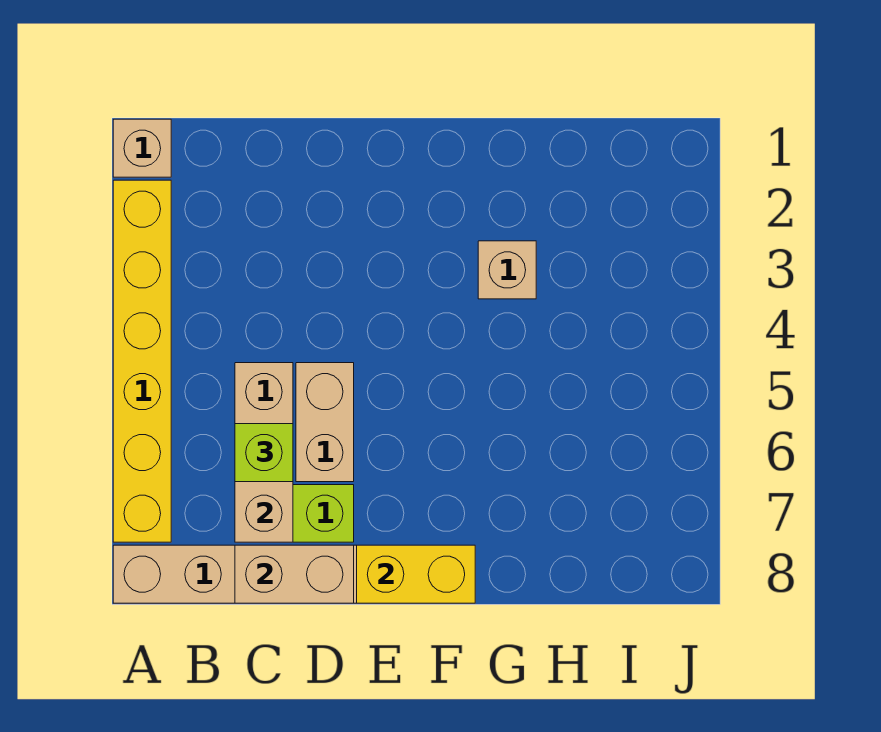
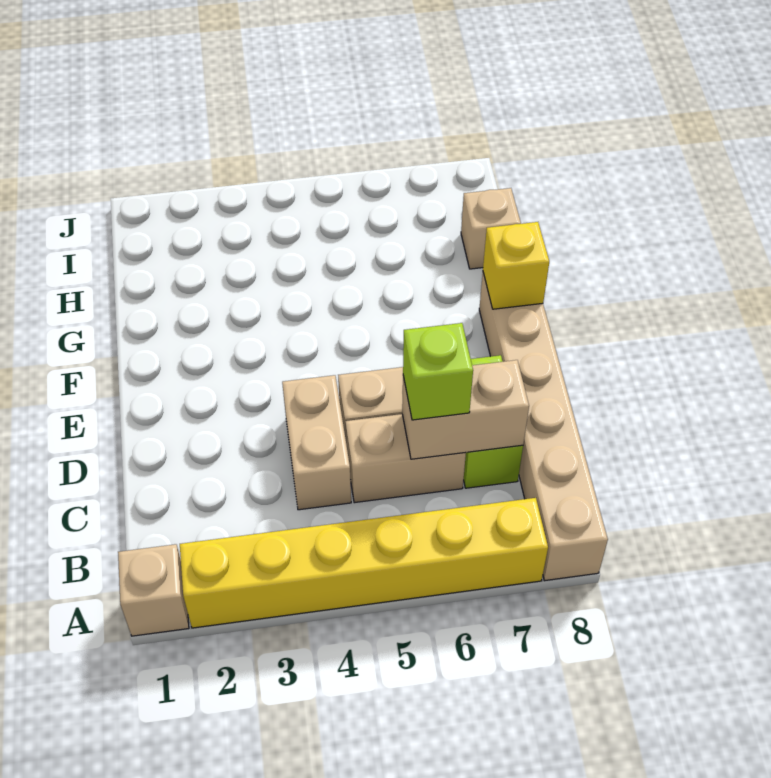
tan brick C8:D8 level 2 -> tan brick C4:D4 level 1
yellow brick E8:F8 level 2 -> yellow brick F8 level 2
tan brick G3 level 1 -> tan brick H8 level 1

